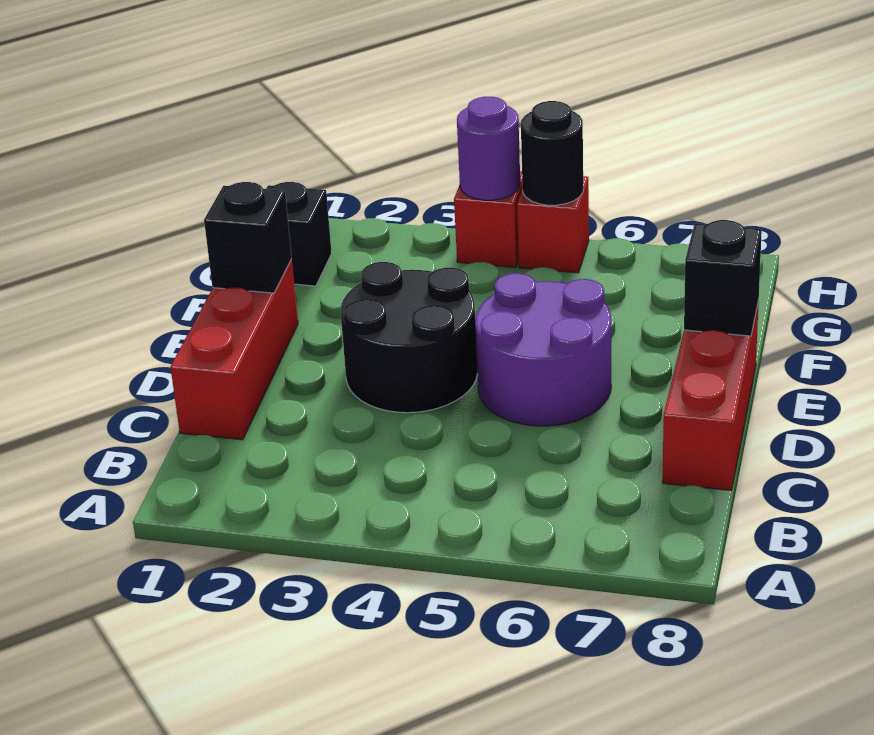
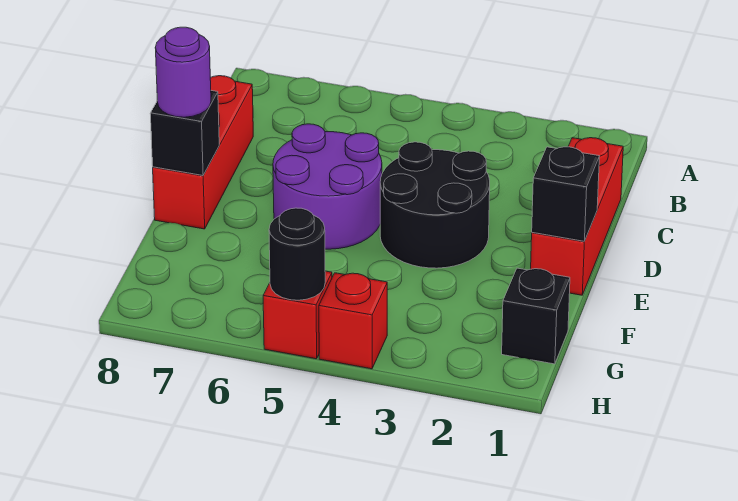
purple round brick H4 level 2 -> purple round brick E8 level 3

